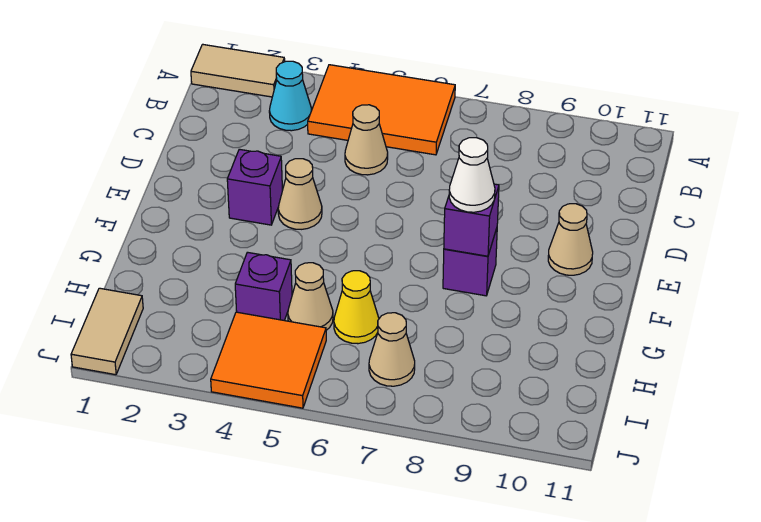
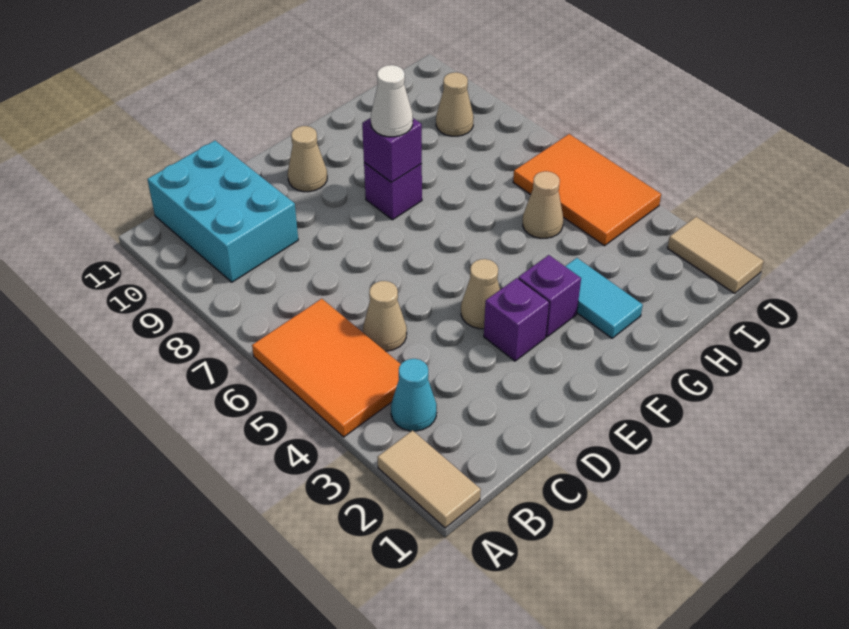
none -> cyan brick B9:C11 level 1
none -> cyan tile G2:G3 level 1
purple brick H4 level 1 -> purple brick F3 level 1
yellow cone H6 level 1 -> none
tan tile I1:J1 level 1 -> tan tile J1:J2 level 1
orange tile I4:J5 level 1 -> orange tile I4:J6 level 1
tan cone I7 level 1 -> tan cone I9 level 1

